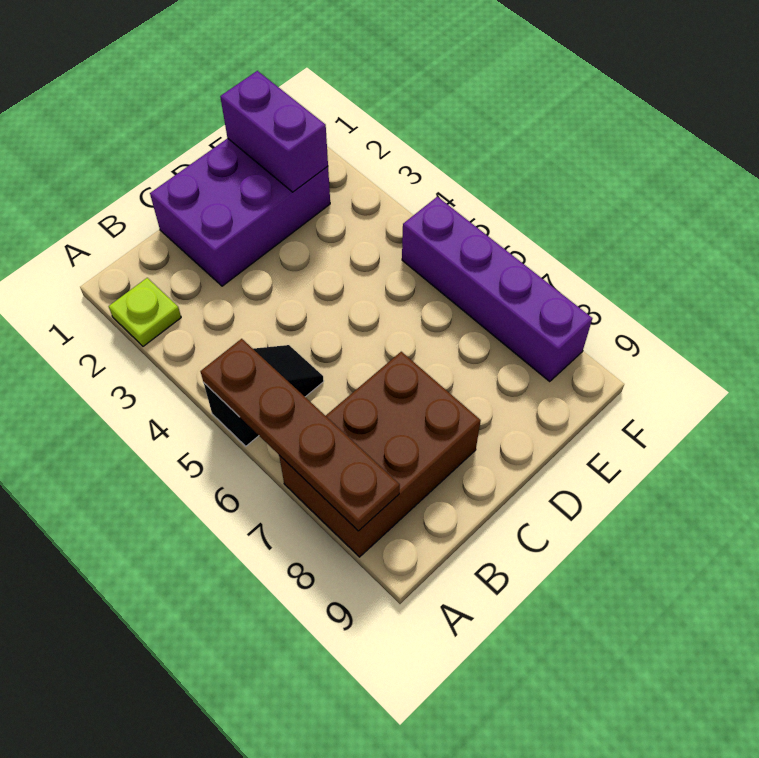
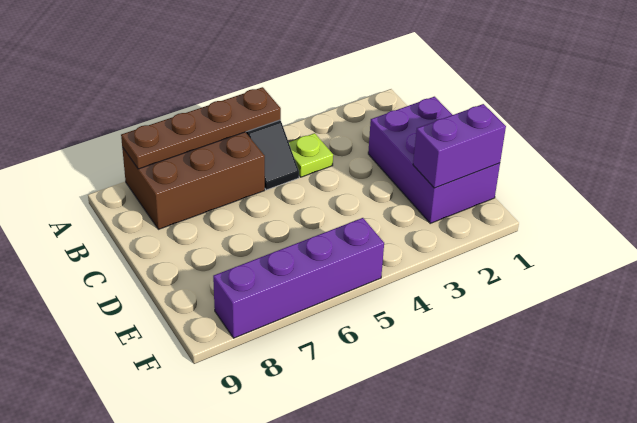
lime plate A2 level 1 -> lime plate B4 level 1
brown brick A7:C8 level 1 -> brown brick A6:B8 level 1

